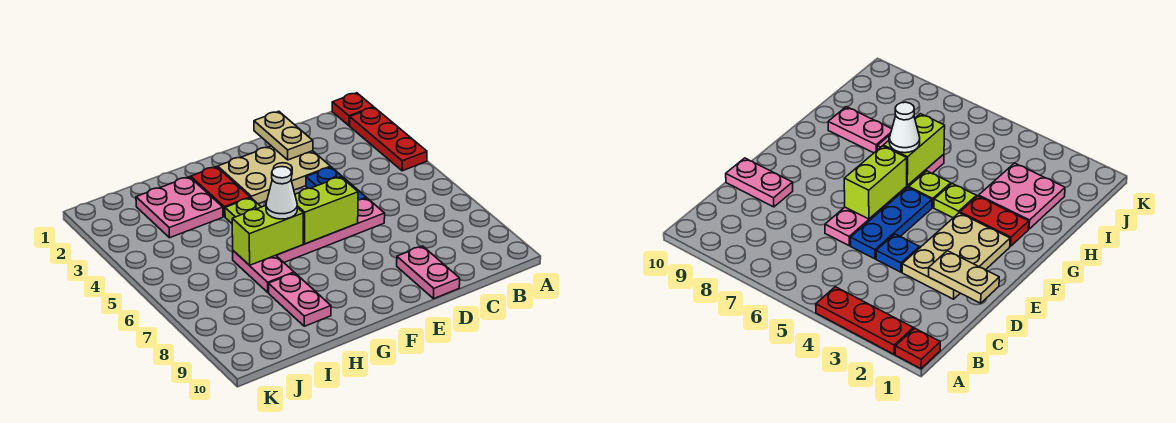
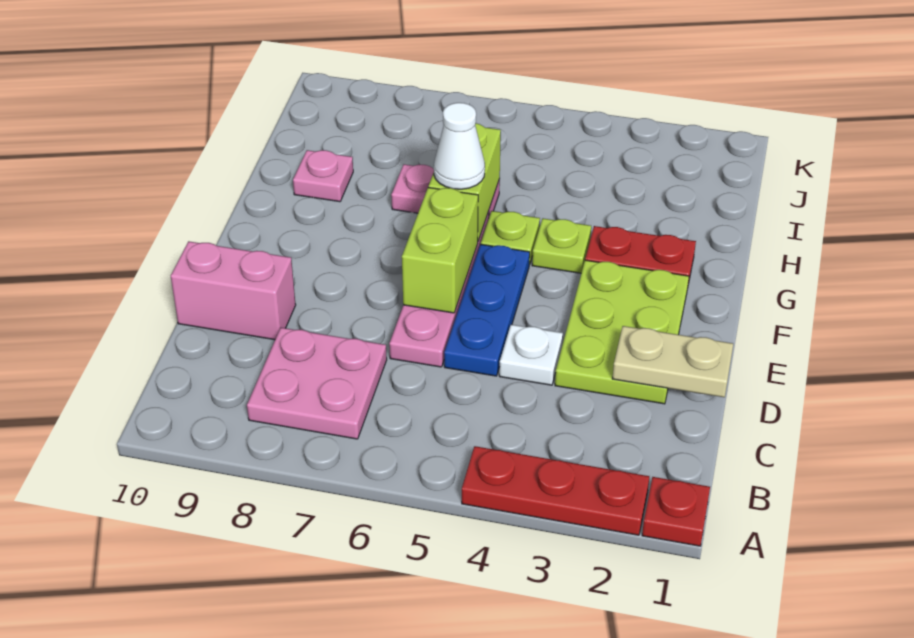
tan plate D2:F3 level 1 -> lime plate D2:F3 level 1
blue plate D4 level 1 -> white plate D4 level 1
pink plate D9:D10 level 1 -> pink brick D9:D10 level 1
pink plate H2:I3 level 1 -> pink plate B7:C8 level 1
pink plate H8:H9 level 1 -> pink plate H9 level 1

